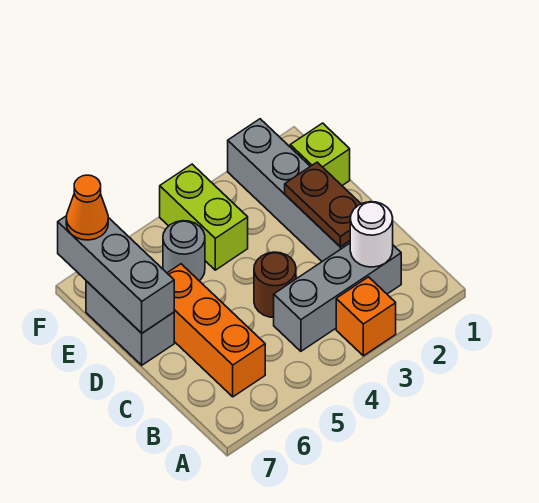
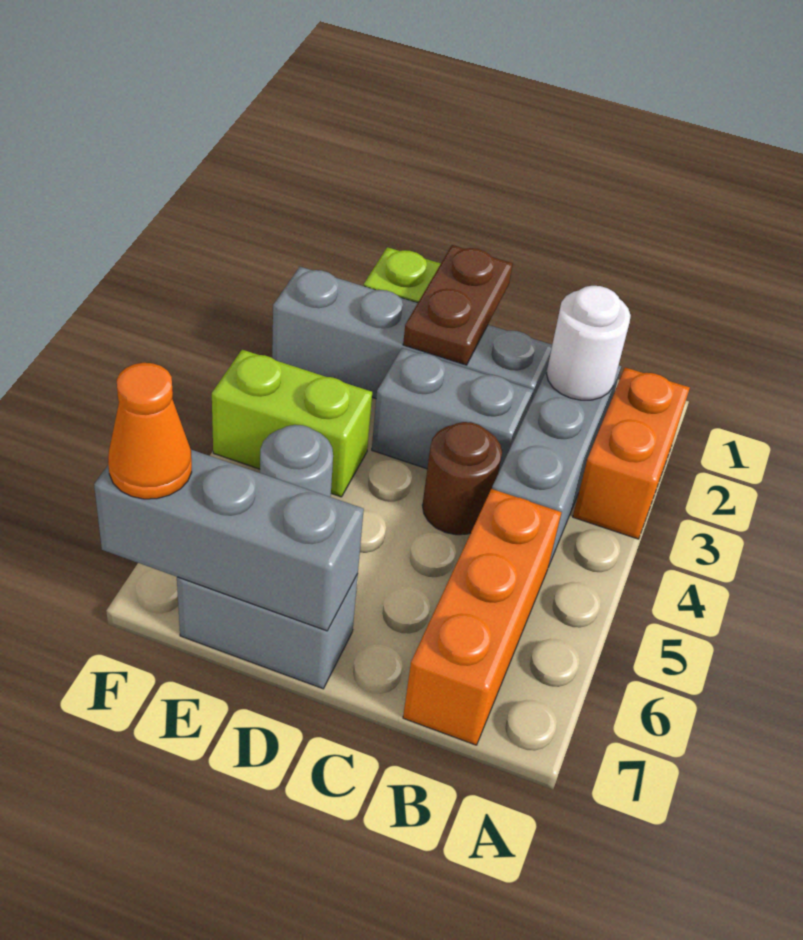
orange brick A3 level 1 -> orange brick A2:A3 level 1
orange brick B6:D6 level 1 -> orange brick B5:B7 level 1
brown plate C2:D2 level 2 -> brown plate D1:D2 level 2
none -> grey brick C3:D3 level 1

